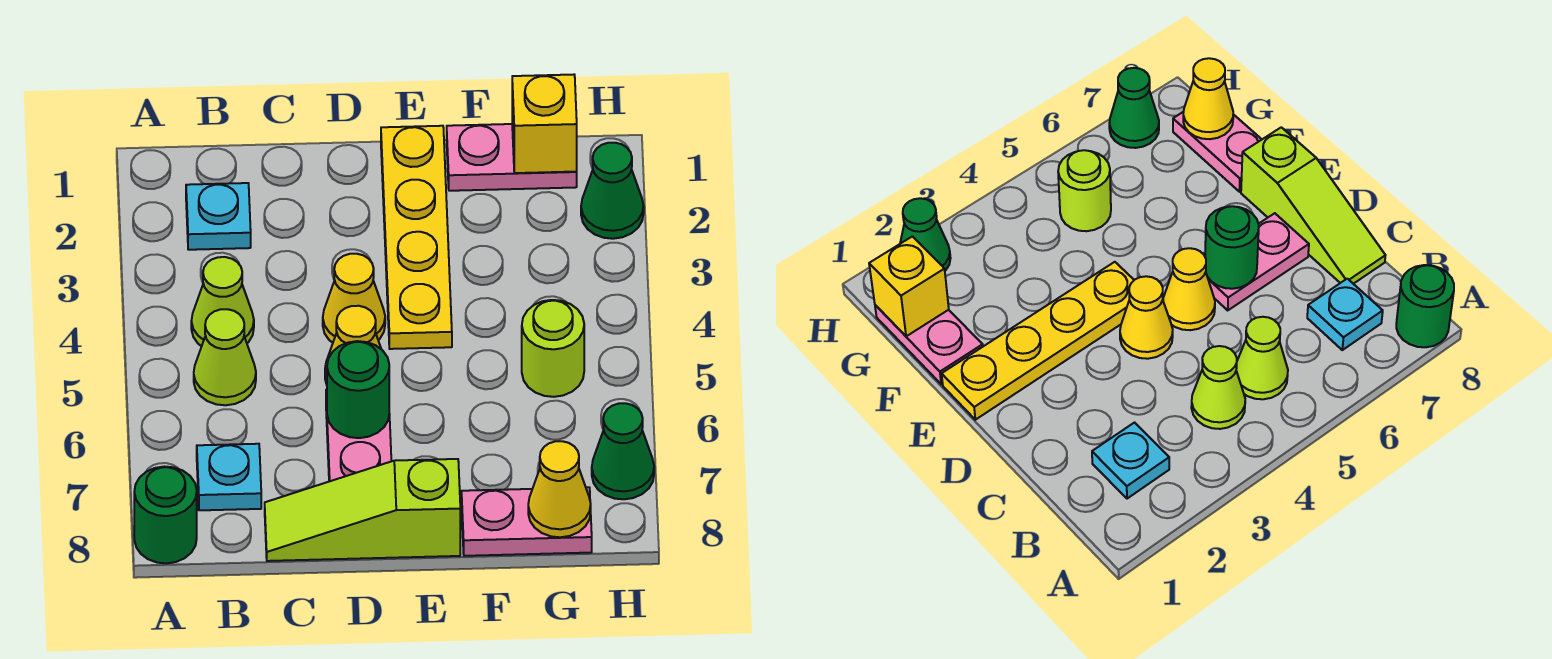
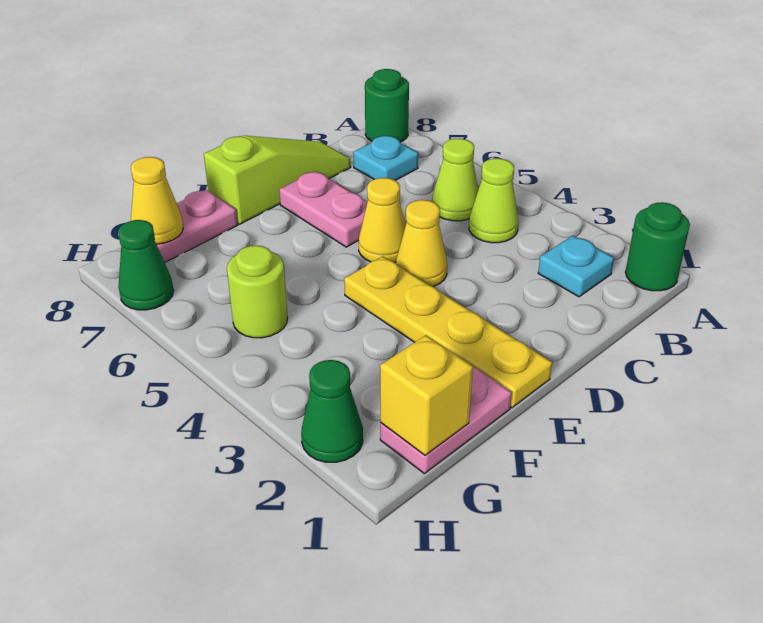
green round brick D6 level 2 -> green round brick A1 level 1

